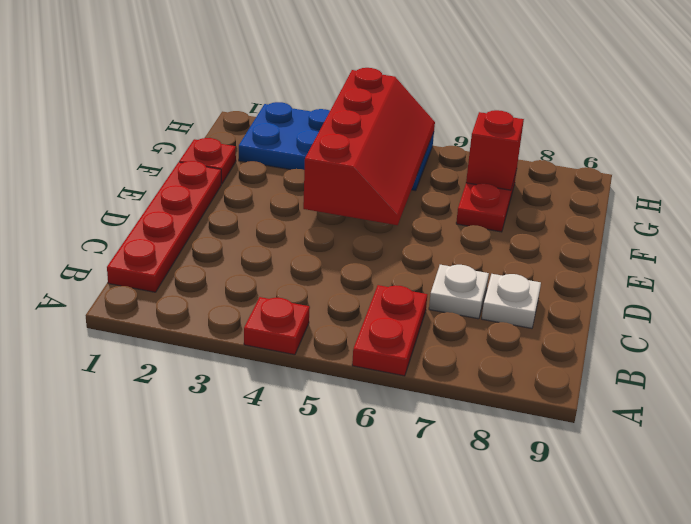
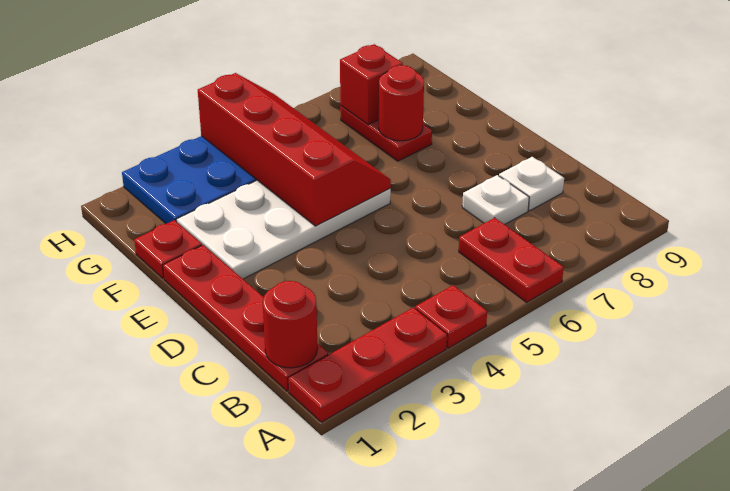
none -> red plate A1:A3 level 1
none -> red round brick B1 level 2
none -> white plate E2:F5 level 1
none -> red round brick F7 level 2

